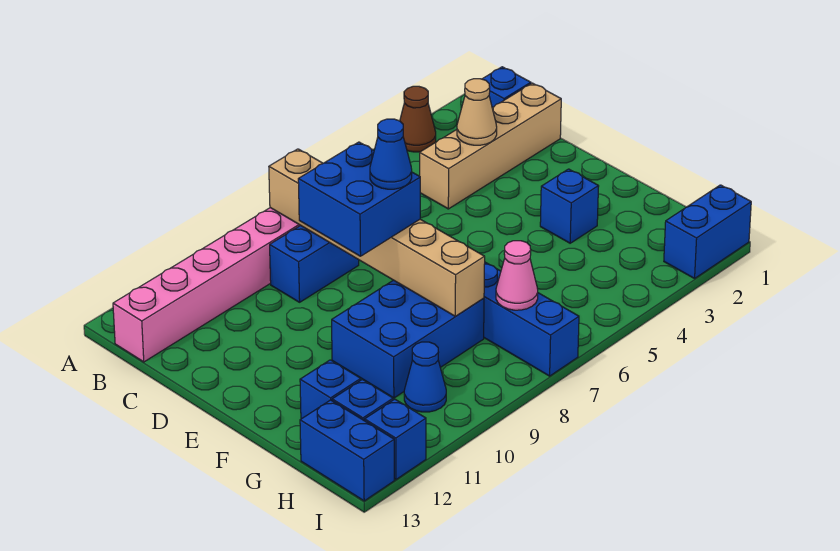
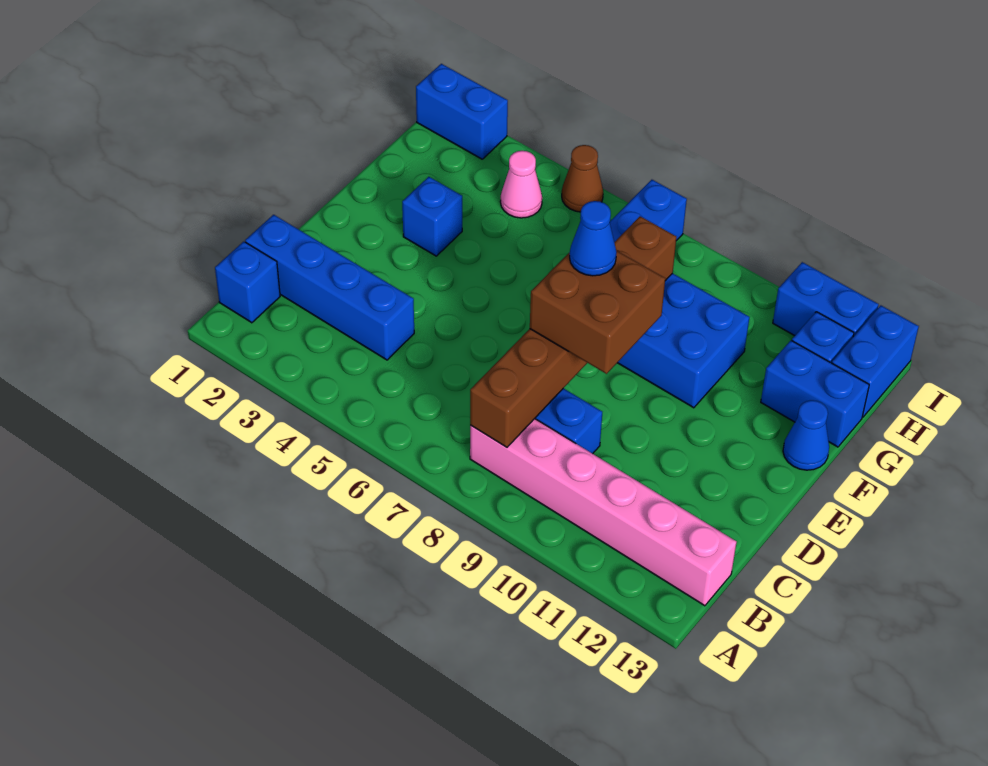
brown cone A3 level 1 -> brown cone I5 level 1
tan brick B8:G8 level 2 -> brown brick B8:G8 level 2
tan brick C1:C4 level 1 -> blue brick C1:C4 level 1
tan cone C3 level 2 -> none
blue brick D8:E9 level 3 -> brown brick D8:E9 level 3
blue brick G12 level 1 -> blue brick G12:G13 level 1
pink cone H7 level 2 -> pink cone H4 level 1
blue cone H10 level 1 -> blue cone F13 level 1
blue brick I12 level 1 -> blue brick I11:I12 level 1

